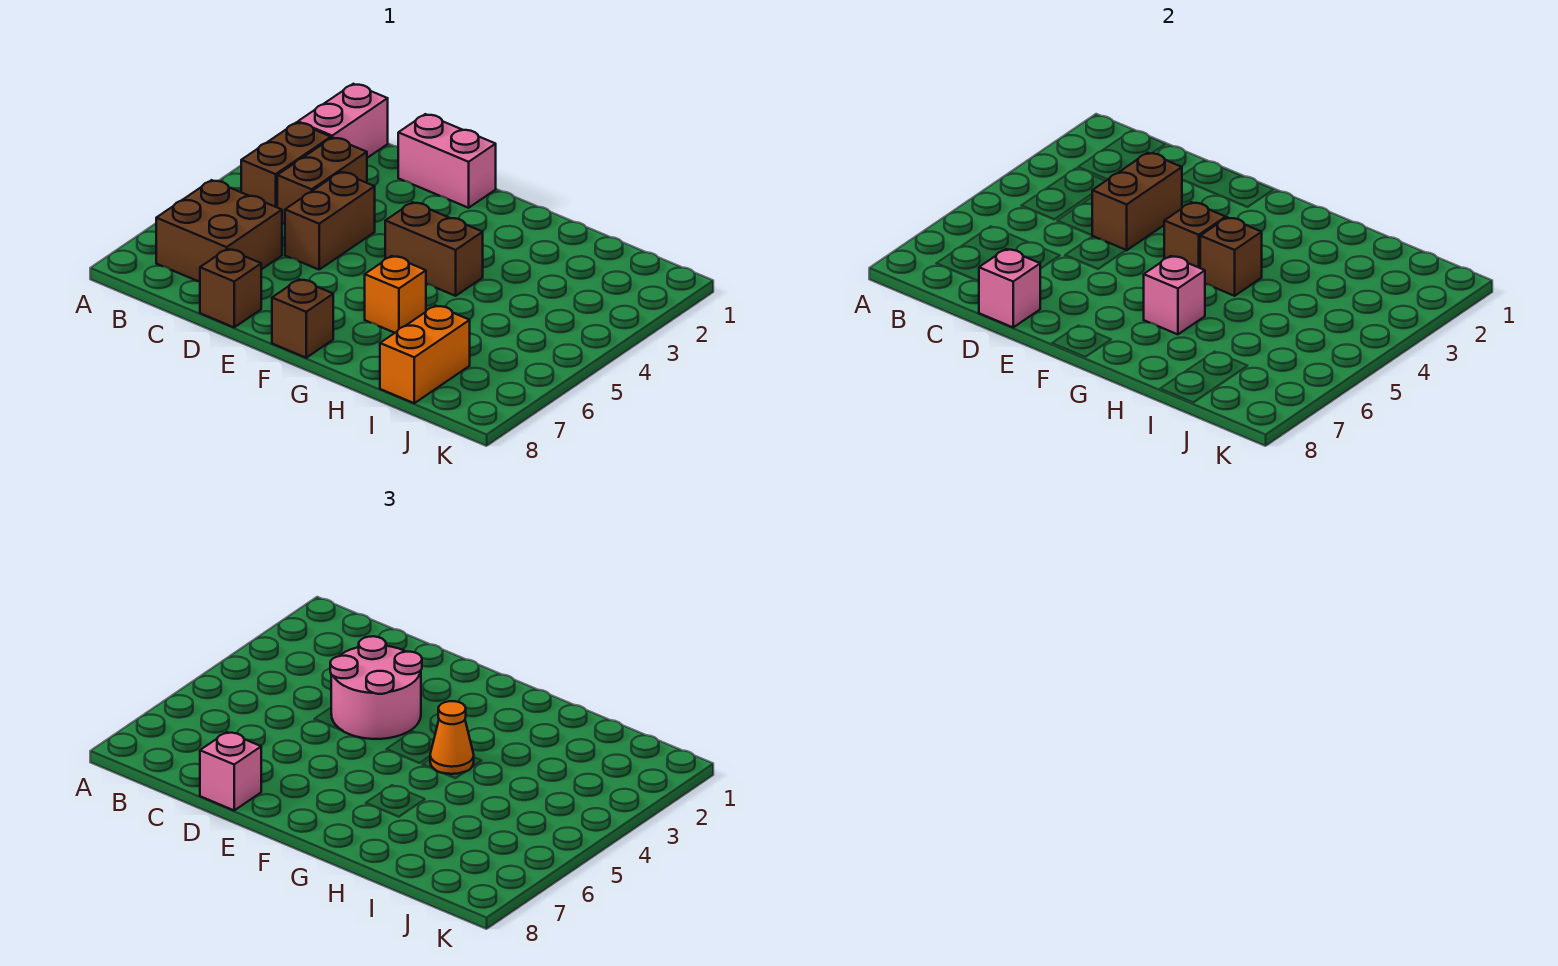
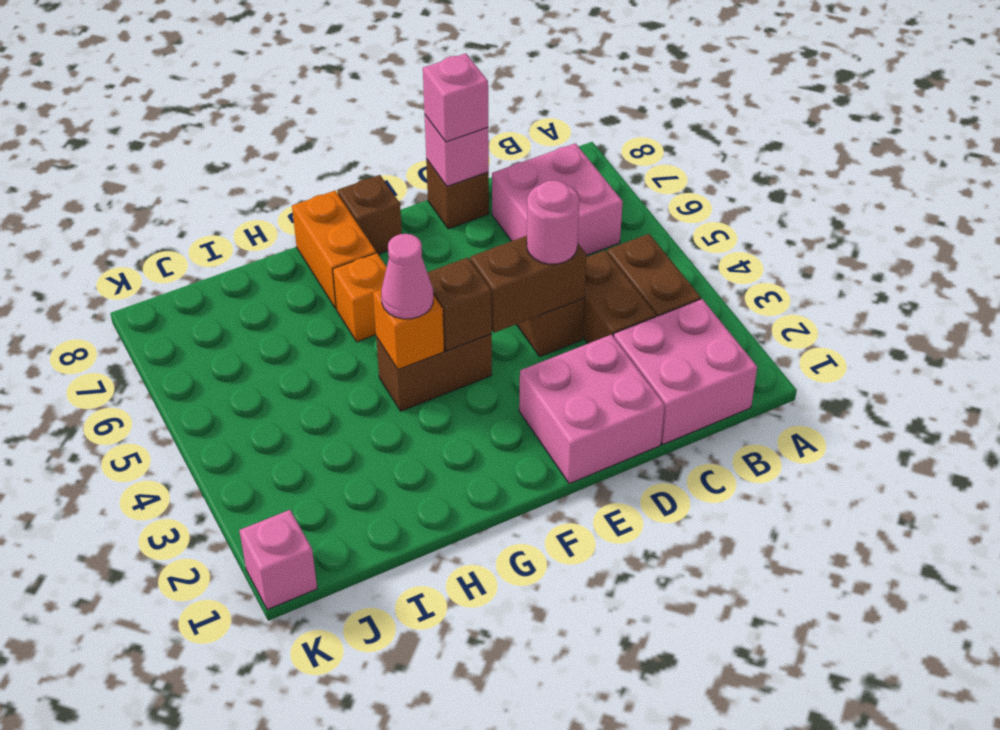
pink brick B1:B2 level 1 -> pink brick B1:C2 level 1
brown brick B6:C7 level 1 -> pink brick B6:C7 level 1
pink brick D1:E1 level 1 -> pink brick D1:E2 level 1
brown brick D3:D4 level 2 -> brown brick D4:E4 level 2
pink round brick D3:E4 level 3 -> pink round brick D4 level 3
brown brick G4 level 2 -> orange brick G4 level 2
orange cone G4 level 3 -> pink cone G4 level 3
pink brick G6 level 2 -> pink brick K1 level 1
orange brick I7:I8 level 1 -> orange brick G7:G8 level 1

